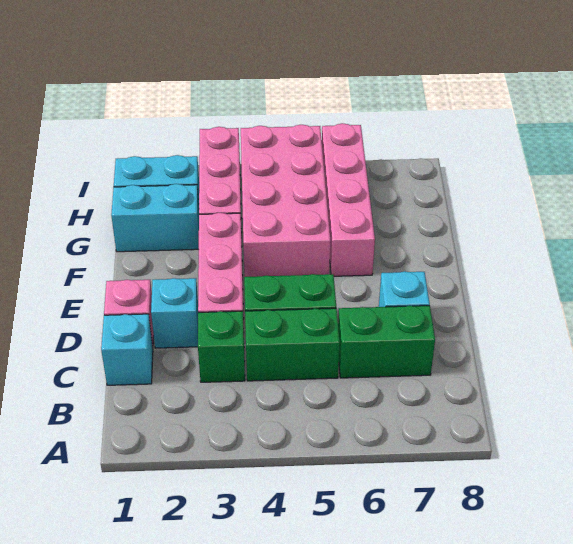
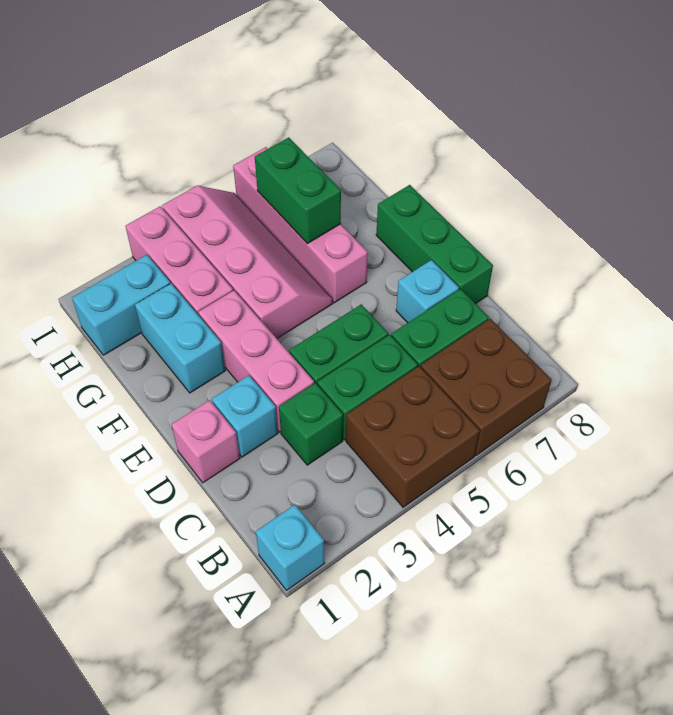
none -> brown brick A4:B5 level 1
none -> brown brick A6:B7 level 1
cyan brick C1 level 1 -> cyan brick A1 level 1
none -> green brick D8:F8 level 1
pink brick F4:I5 level 1 -> pink slope F4:I5 level 1 top 4
cyan brick G1:G2 level 1 -> cyan brick F2:G2 level 1
none -> green brick G6:H6 level 2

